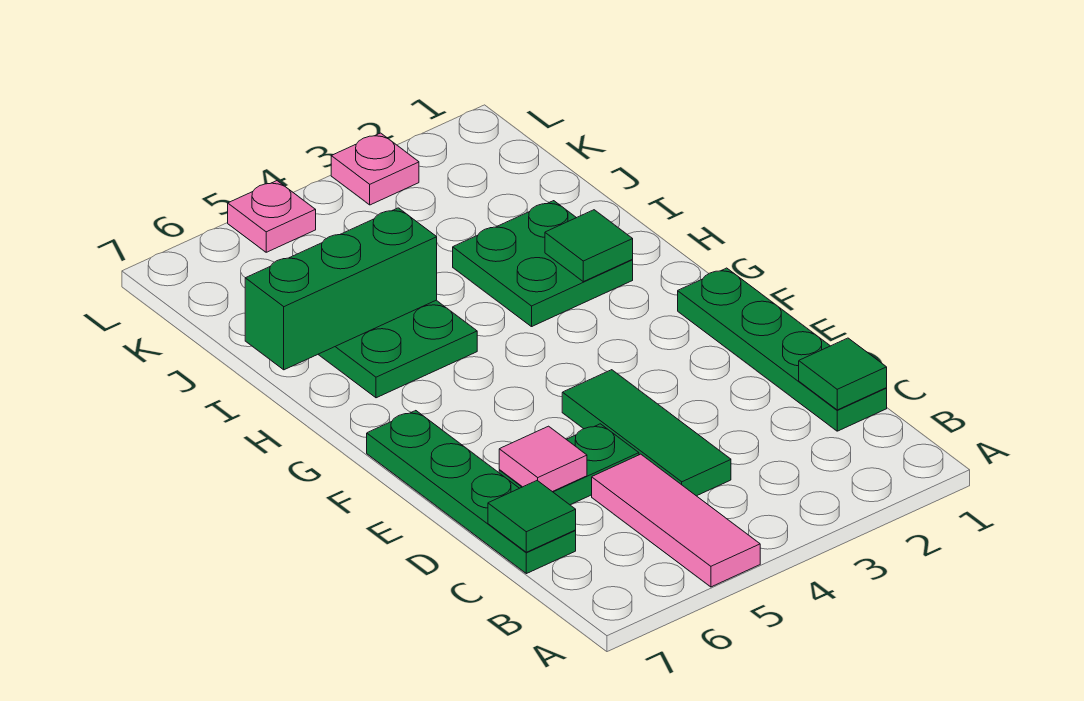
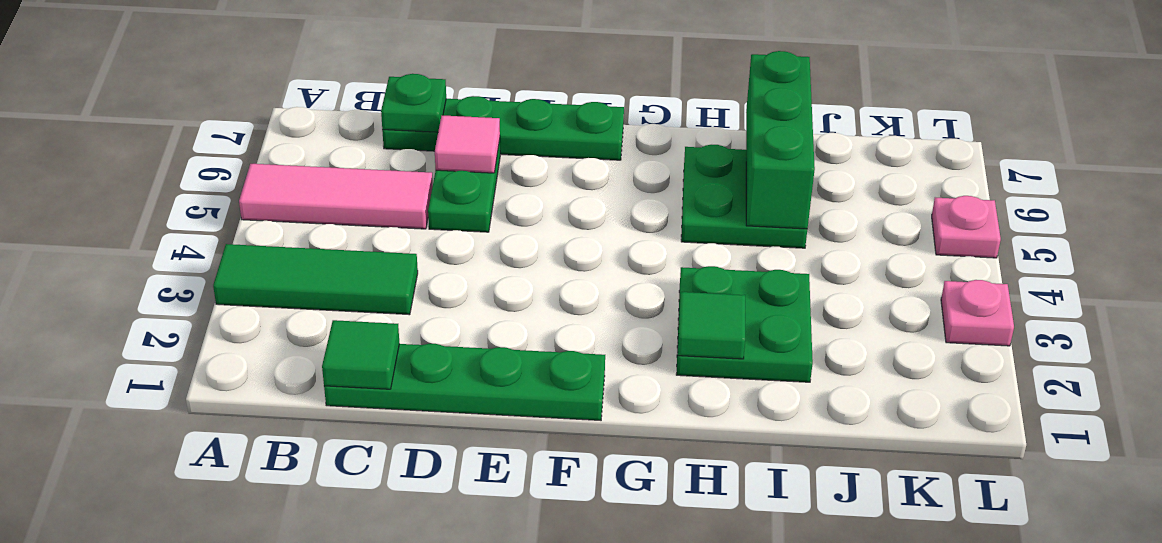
green tile C4:E4 level 1 -> green tile A3:C3 level 1
green tile C7 level 2 -> green plate C7 level 2

